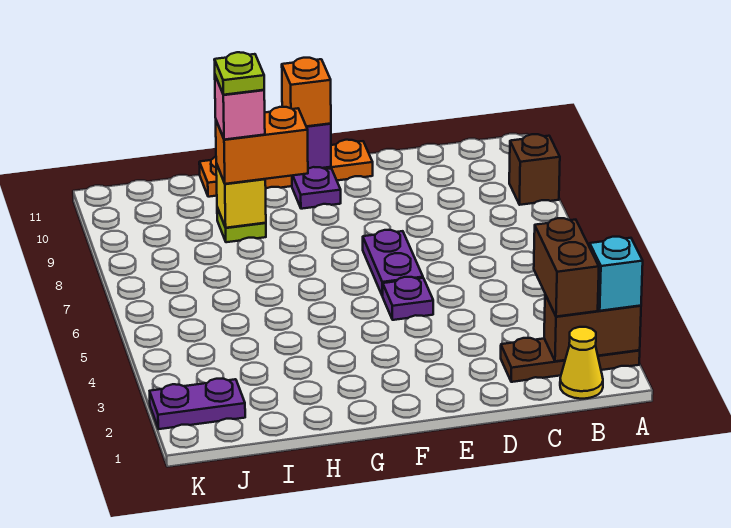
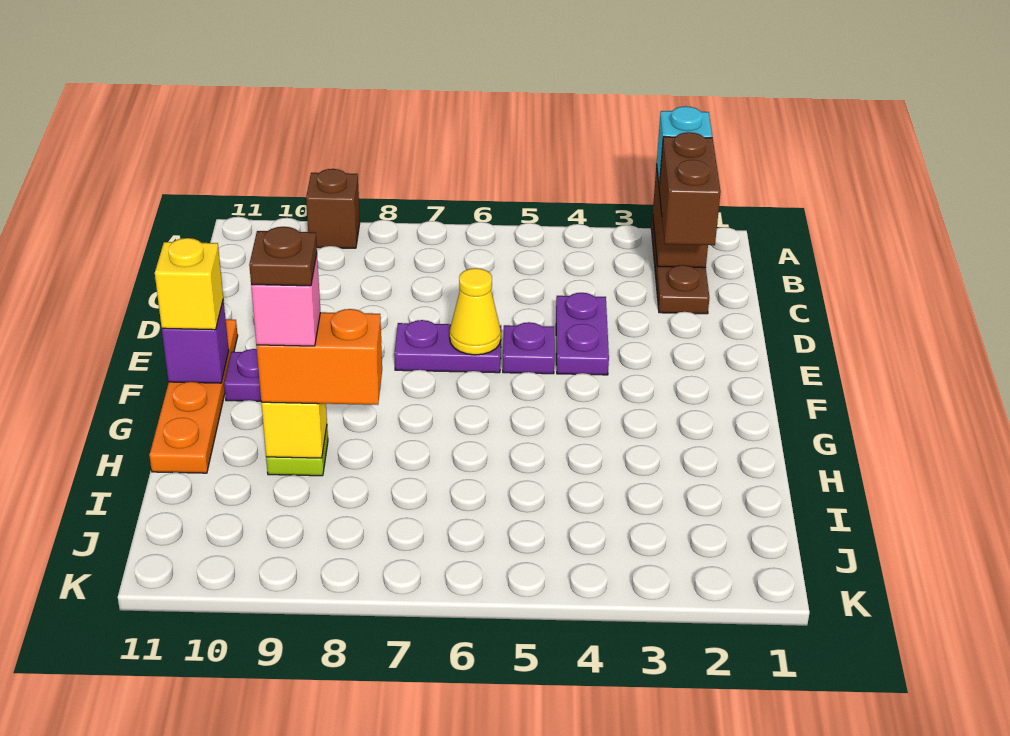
yellow cone B1 level 1 -> yellow cone E6 level 2
brown brick B2:B3 level 3 -> brown brick B2:C2 level 3
orange brick F11 level 3 -> yellow brick F11 level 3
orange brick G9:H9 level 3 -> orange brick H8:H9 level 3
lime plate H9 level 5 -> brown plate H9 level 5
purple plate J2:K2 level 1 -> purple plate D4:E4 level 1

